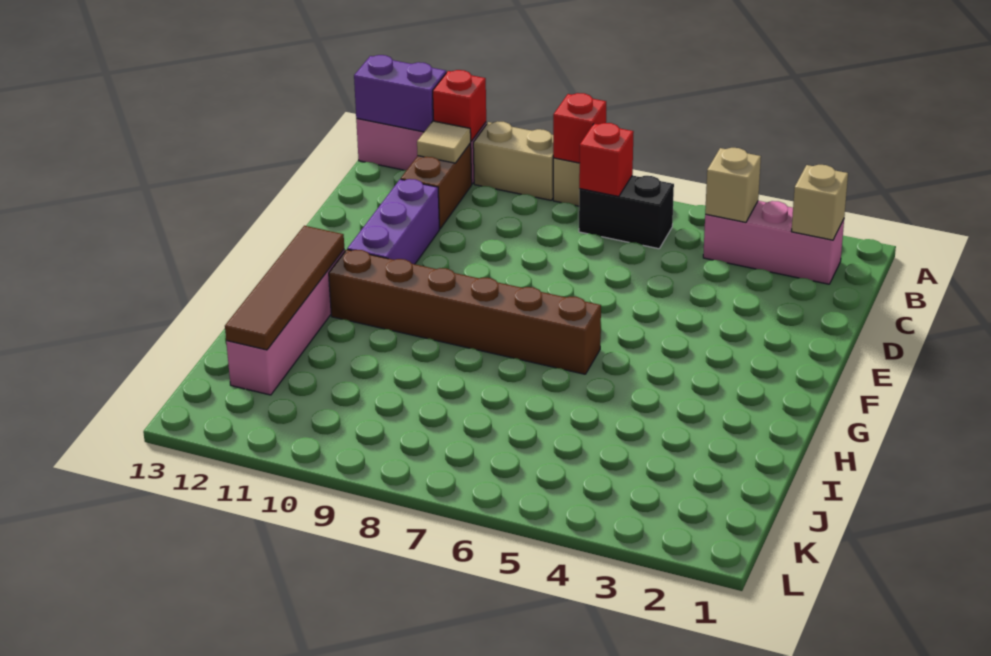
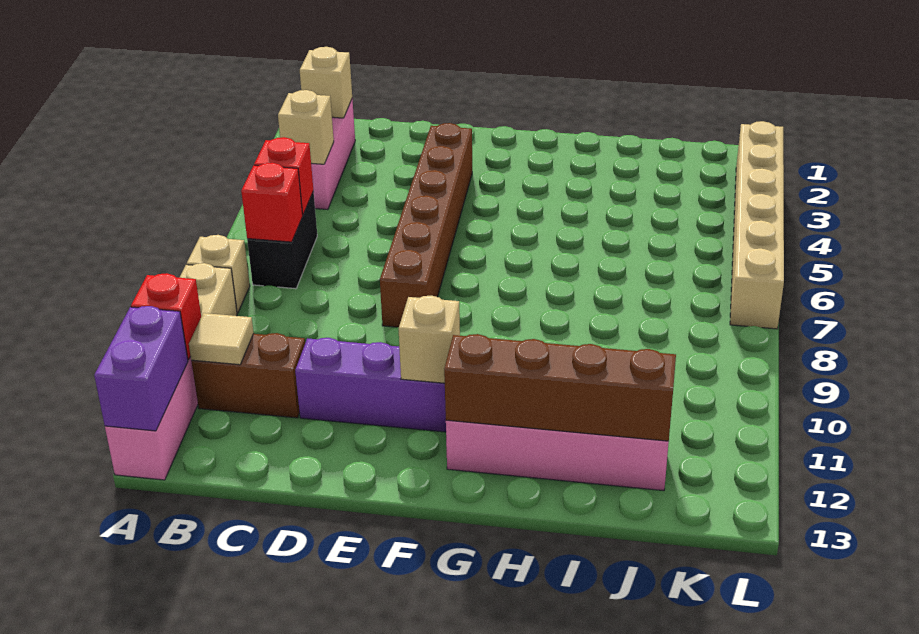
red brick A8 level 2 -> red brick B6 level 2
none -> tan brick F11 level 2
brown brick G6:G11 level 1 -> brown brick E3:E8 level 1
brown tile G12:J12 level 2 -> brown brick G12:J12 level 2
none -> tan brick L2:L7 level 1

